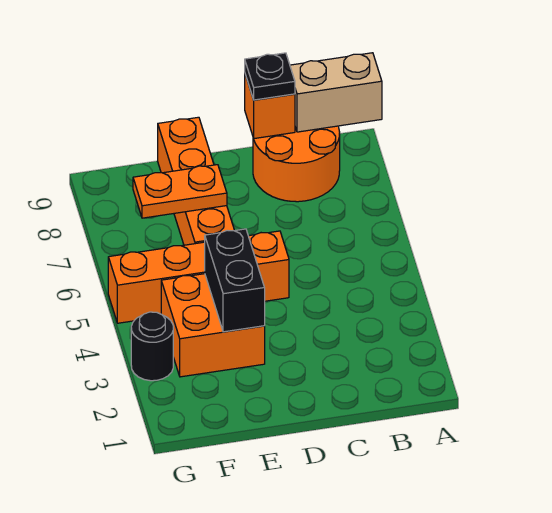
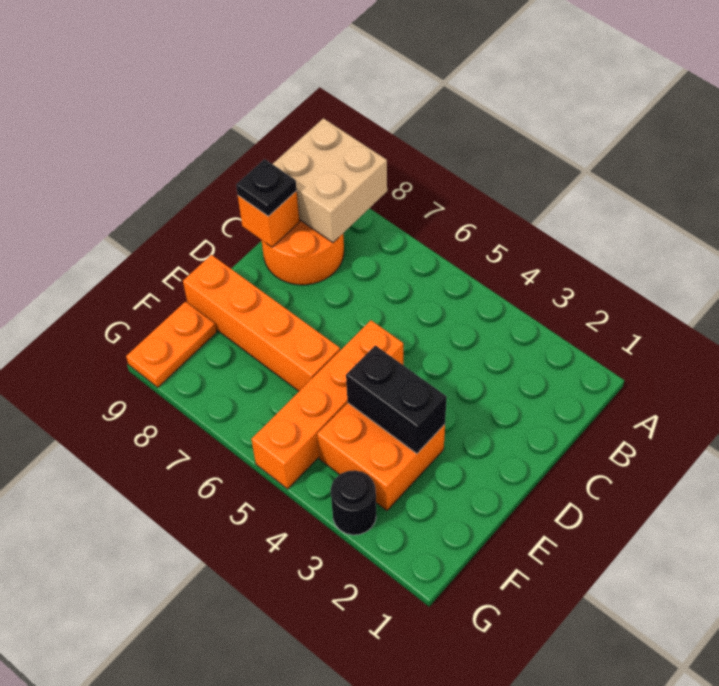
tan brick A9:B9 level 2 -> tan brick A8:B9 level 2
orange plate E7:F7 level 2 -> orange plate F9:G9 level 1

